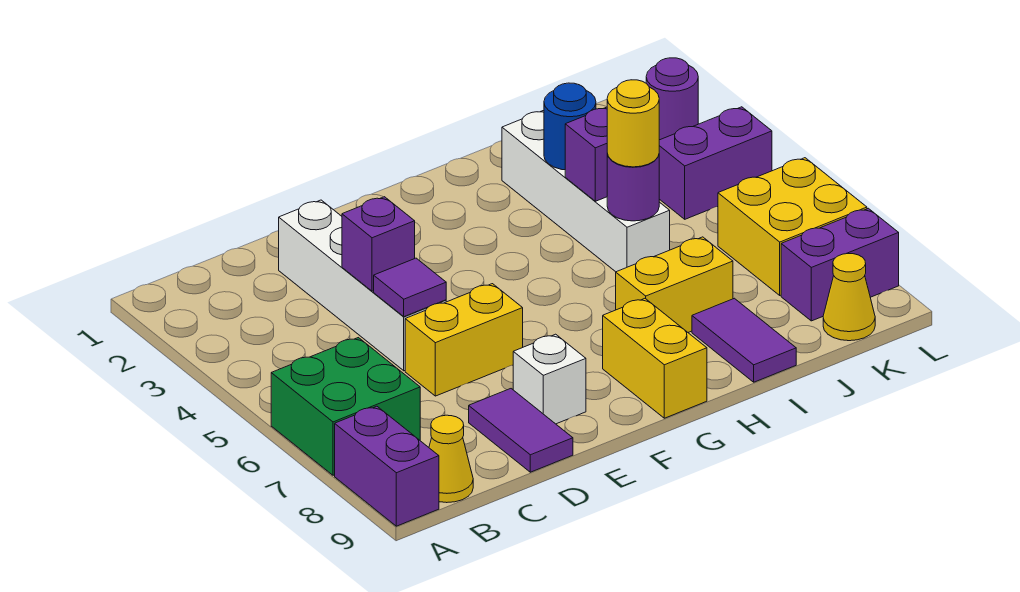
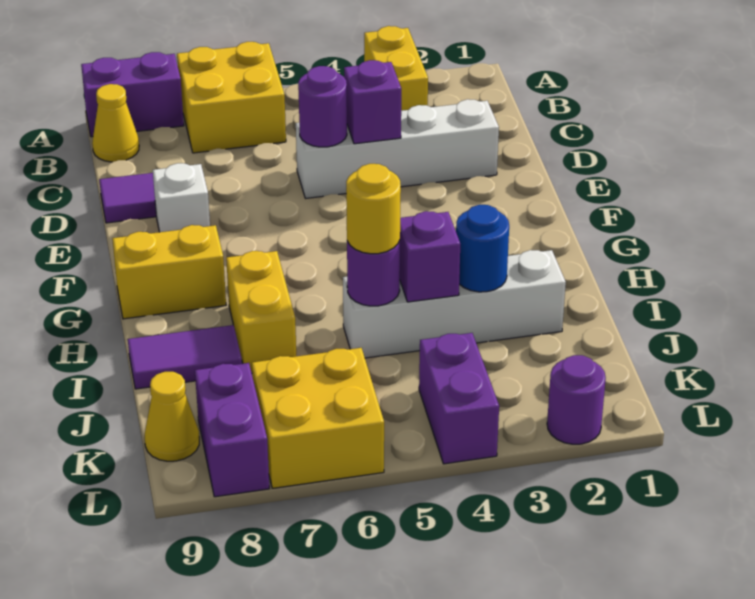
green brick A6:B7 level 1 -> yellow brick A6:B7 level 1
purple tile D5 level 2 -> purple round brick D5 level 2
yellow brick D6:E6 level 1 -> yellow brick A3:B3 level 1

